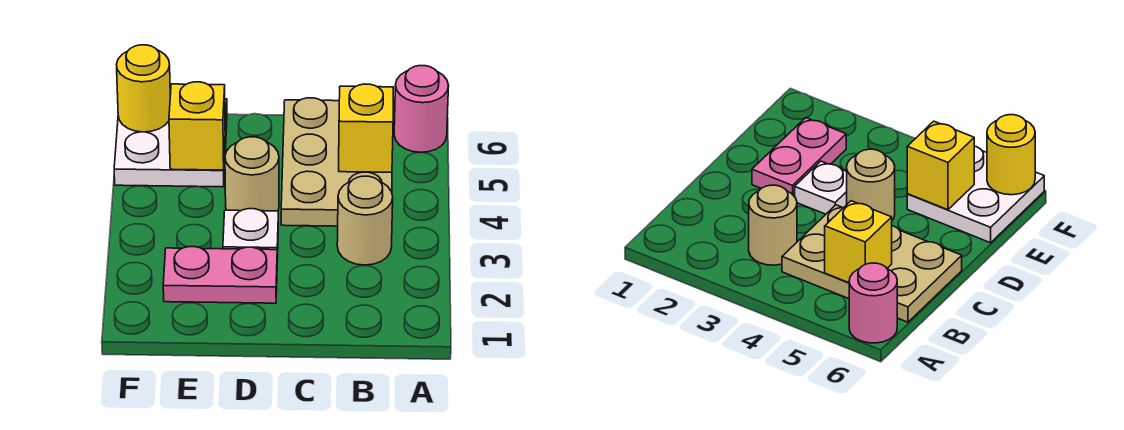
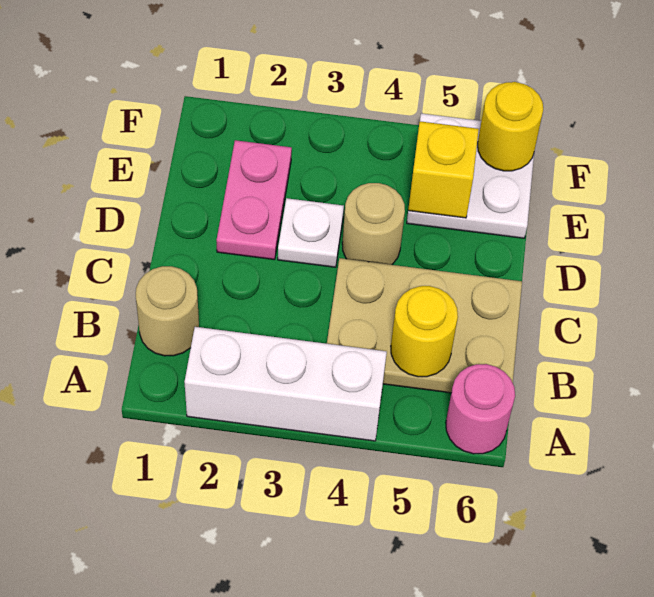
none -> white brick A2:A4 level 1
tan round brick B3 level 1 -> tan round brick B1 level 1
yellow brick B5 level 2 -> yellow round brick B5 level 2

